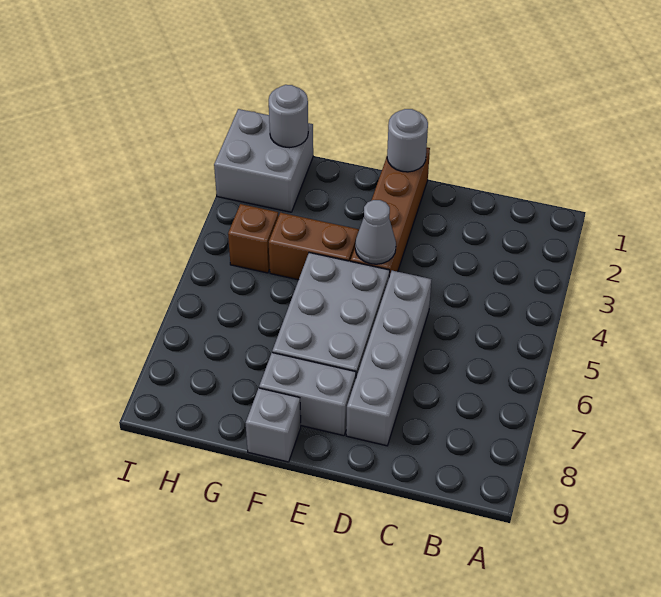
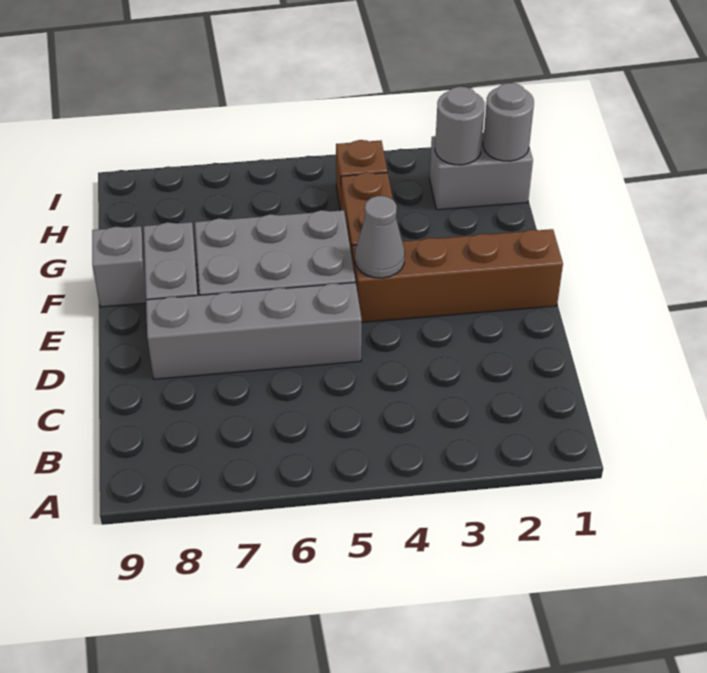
grey round brick E1 level 2 -> grey round brick H2 level 2
grey brick H1:I2 level 1 -> grey brick H1:H2 level 1

